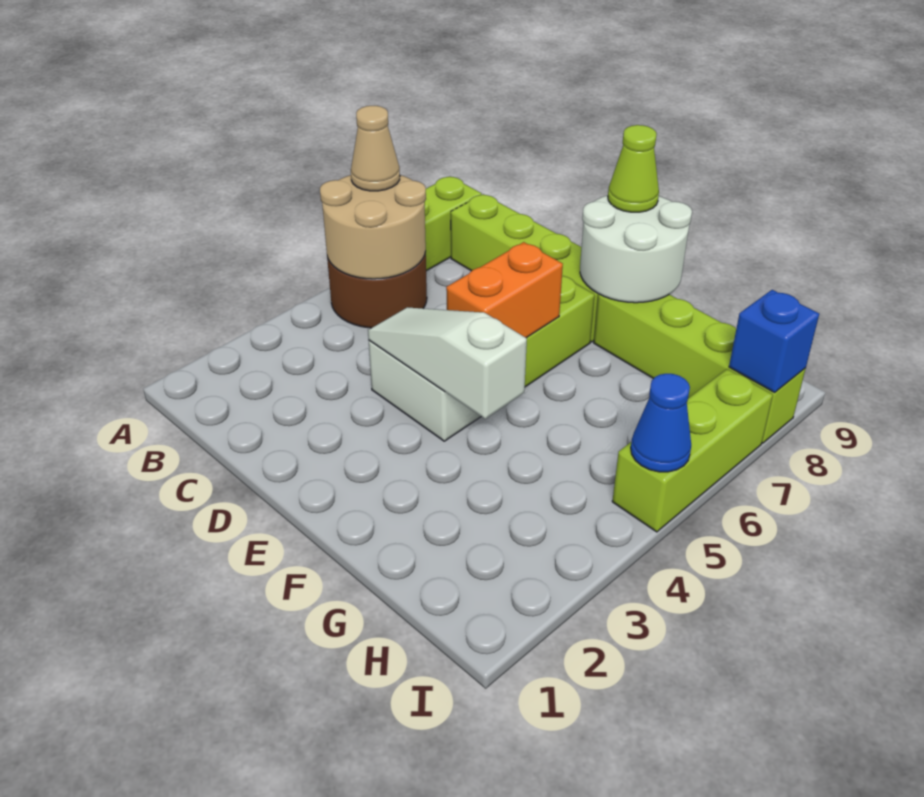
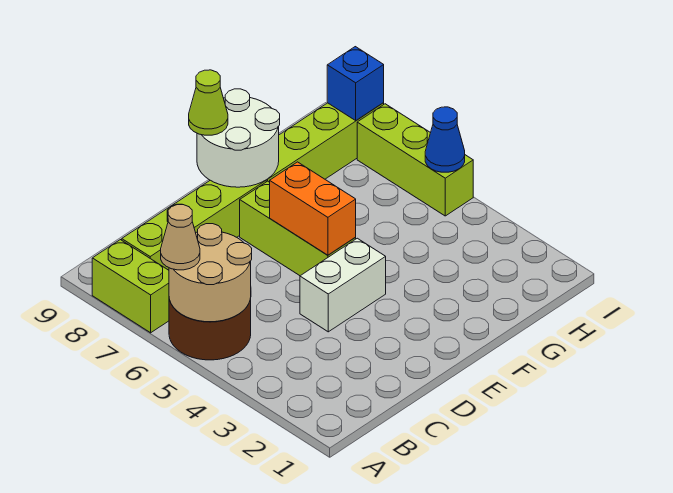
white slope D4:F4 level 2 top F -> none

